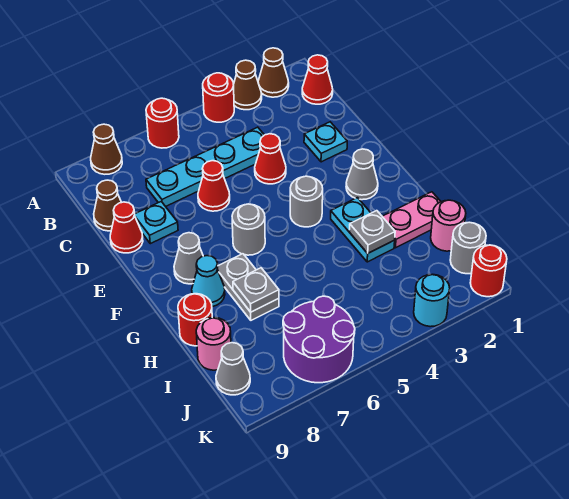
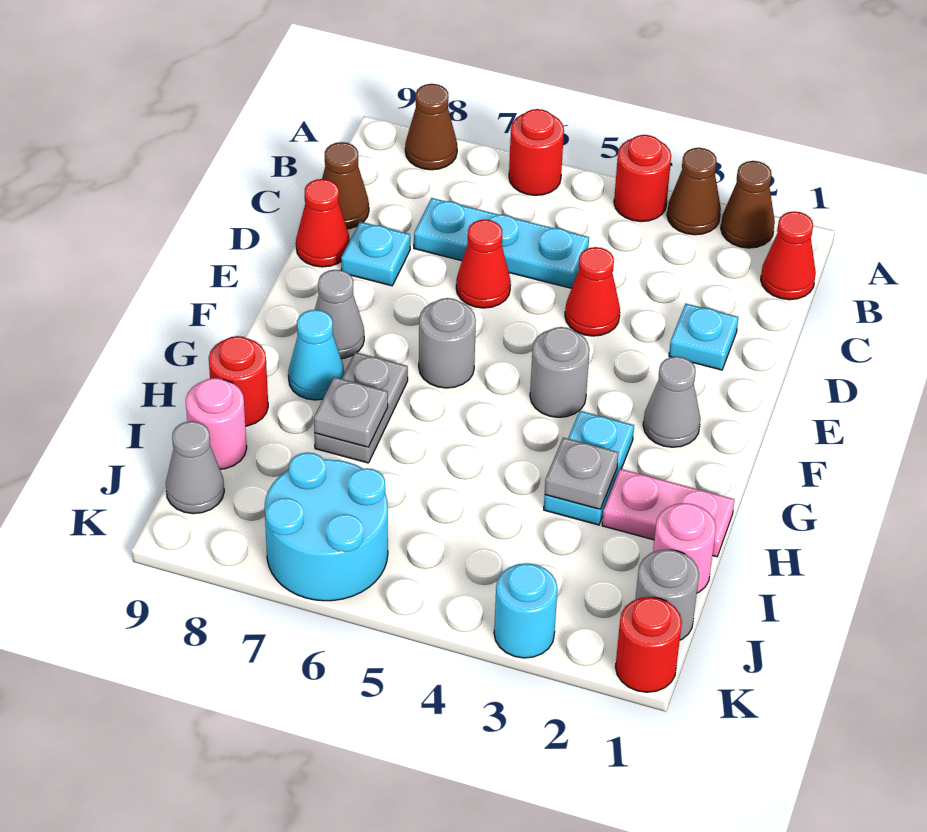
cyan plate C4:C7 level 1 -> cyan plate C5:C7 level 1
purple round brick J6:K7 level 1 -> cyan round brick J6:K7 level 1

